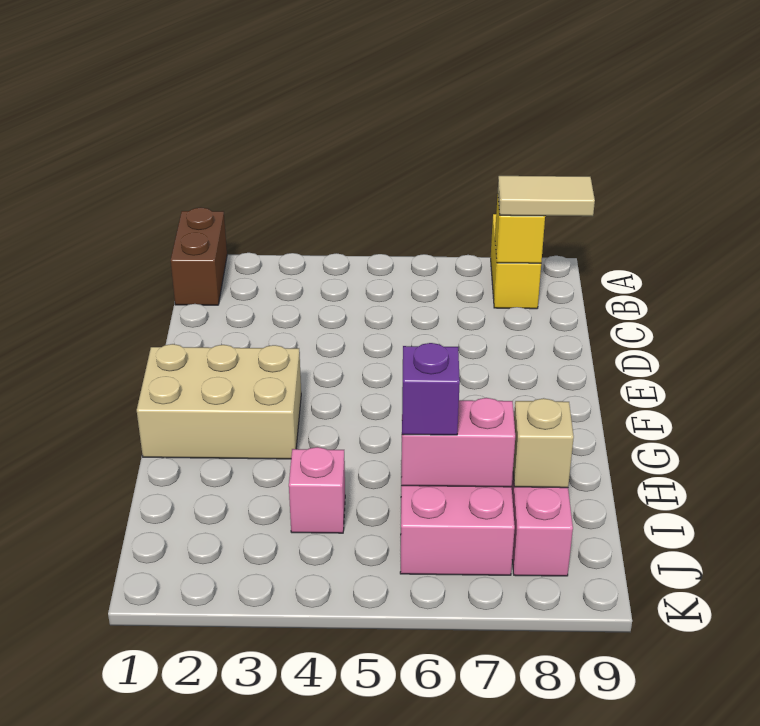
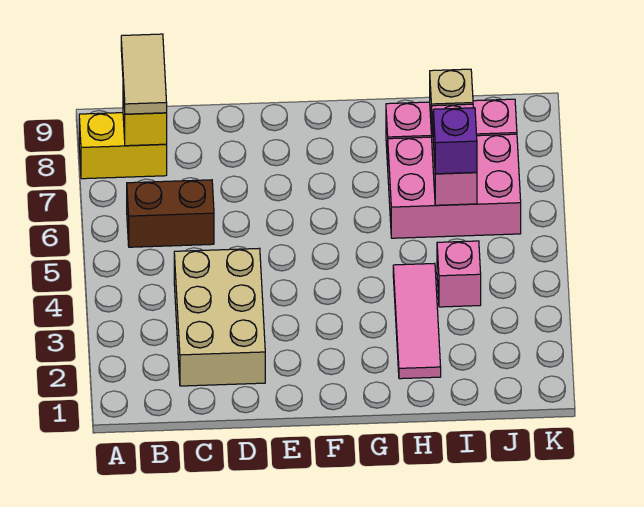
brown brick A1:B1 level 1 -> brown brick B6:C6 level 1
tan brick F1:G3 level 1 -> tan brick C2:D4 level 1
none -> pink tile H2:H4 level 1

